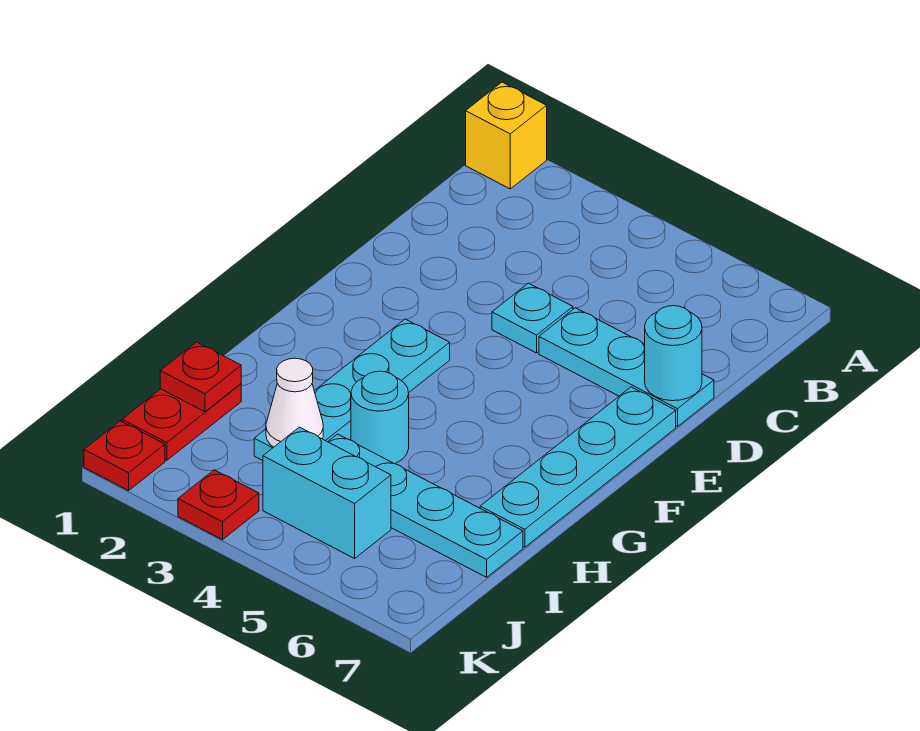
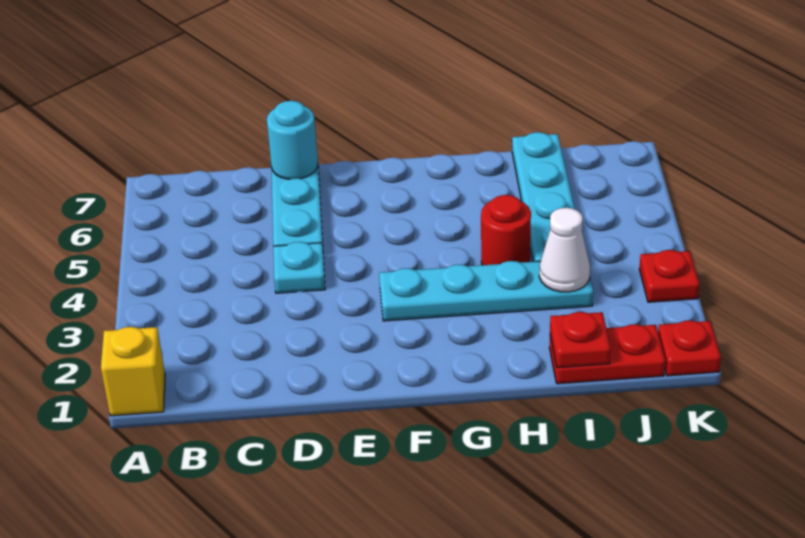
cyan plate E7:H7 level 1 -> none
cyan round brick H4 level 1 -> red round brick H4 level 1
cyan brick J4:J5 level 1 -> none

